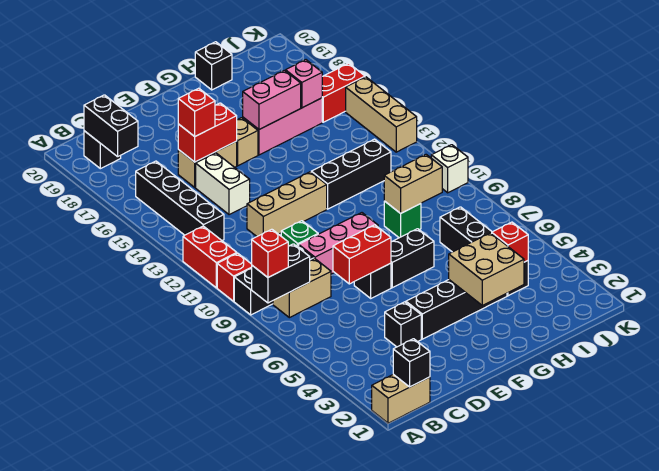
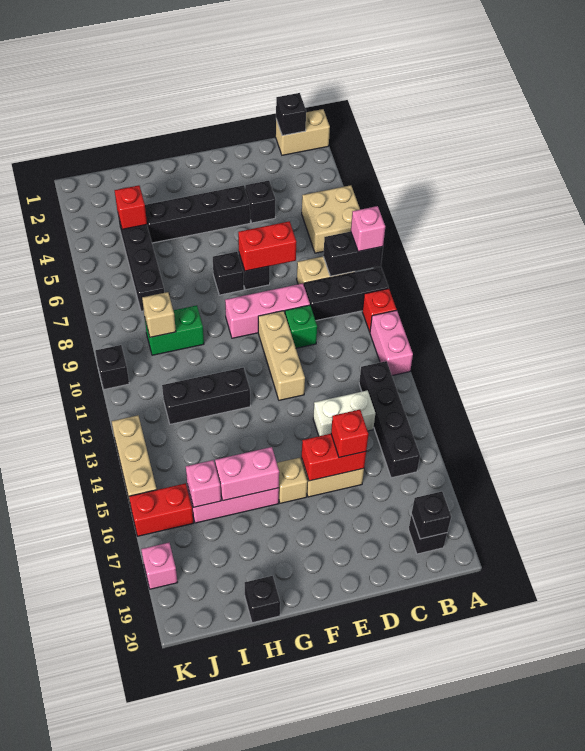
red brick A8 level 3 -> pink brick A8 level 3
red brick A11:A12 level 1 -> pink brick A11:A12 level 1
black brick B18:B19 level 2 -> black brick B19 level 2
tan brick D12:F12 level 1 -> tan brick E10:E12 level 1
white brick D14:D15 level 1 -> white brick C14:D14 level 1
black brick F7:G7 level 1 -> black brick F7 level 1
tan brick G3:H4 level 2 -> tan brick A5:B6 level 1
green brick H9 level 1 -> green brick H9:I9 level 1
tan brick H9:I9 level 2 -> tan brick I9 level 2
white brick K10 level 1 -> black brick K10 level 1
none -> pink brick K18 level 1

